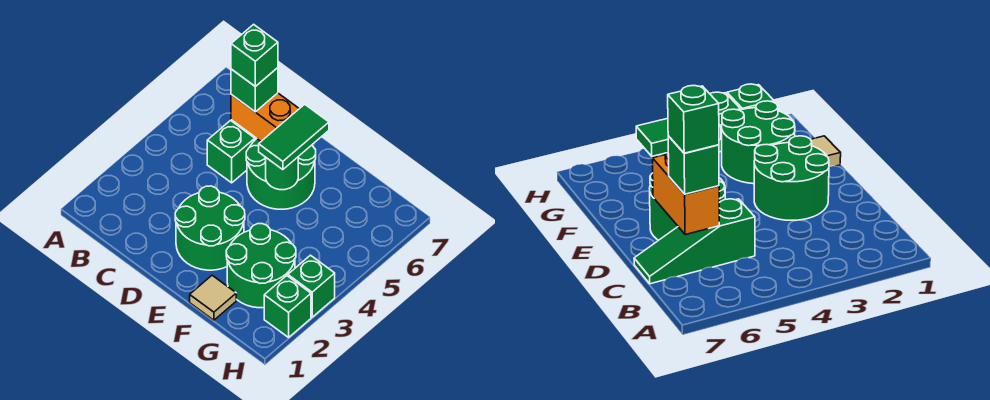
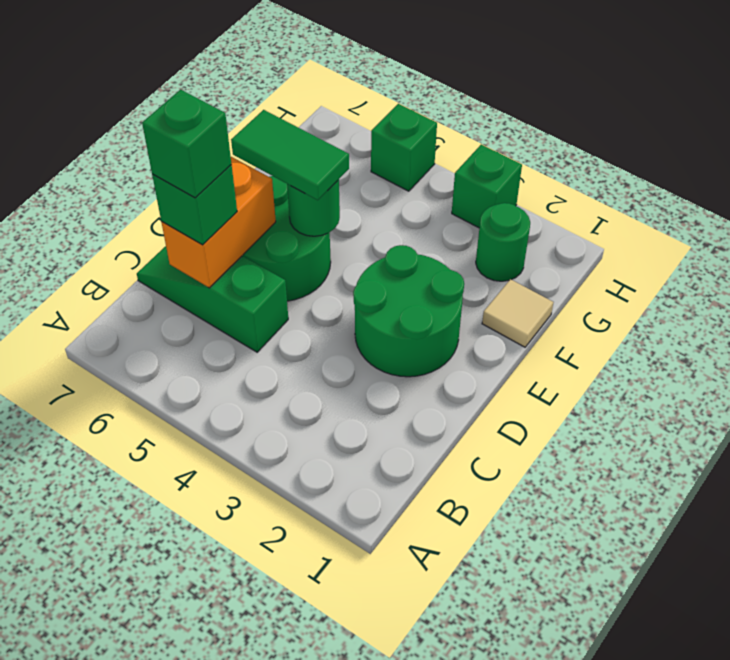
green round brick F2:G3 level 1 -> green round brick G2 level 1
green brick H2 level 1 -> green brick H5 level 1

